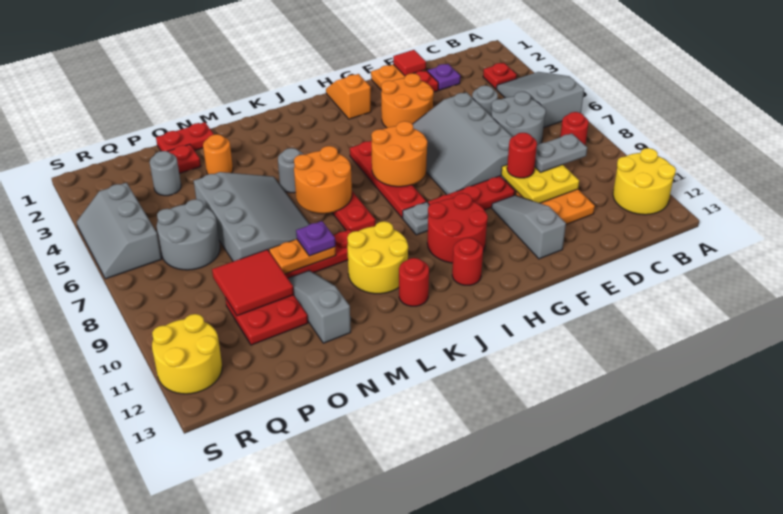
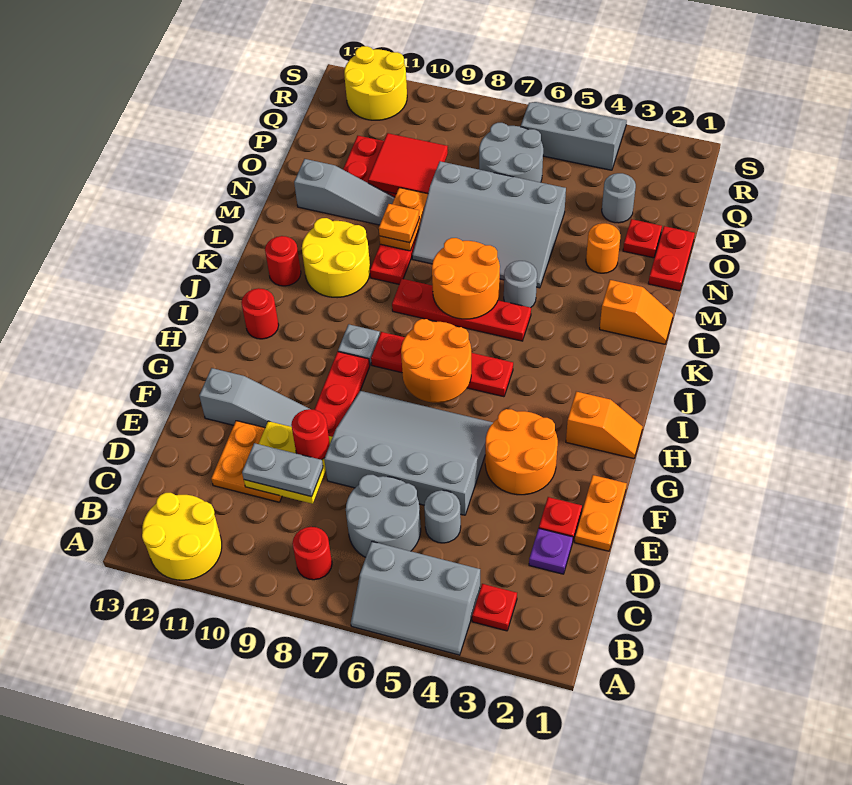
grey slope A4:B6 level 1 top 6 -> grey slope A4:B6 level 1 top B
grey plate C9:D9 level 3 -> grey plate D9:D10 level 3
red tile E1 level 2 -> none
red round brick H10:I11 level 1 -> none
none -> orange slope L1:L2 level 1 top 2
purple plate M9 level 3 -> orange plate M9 level 3

